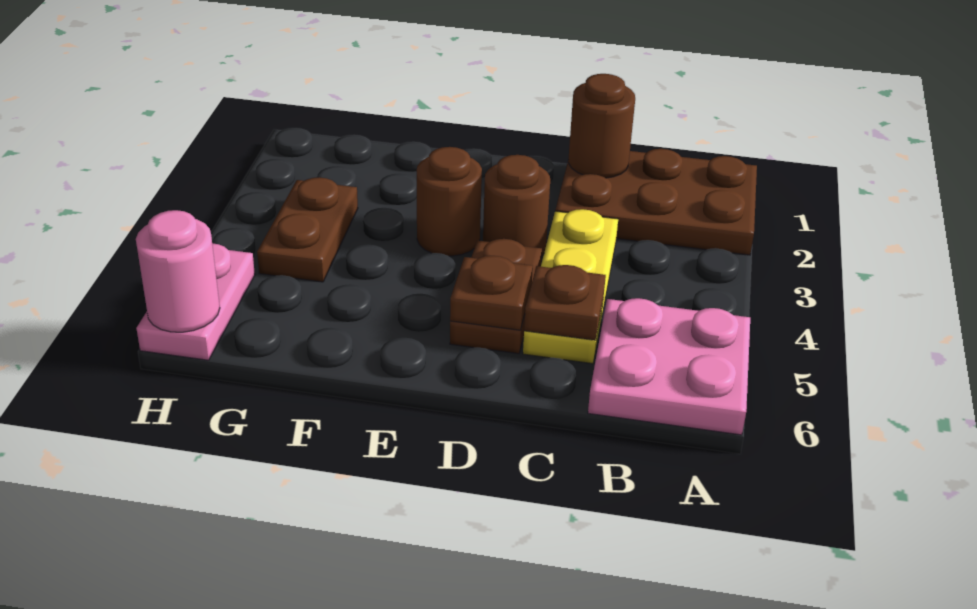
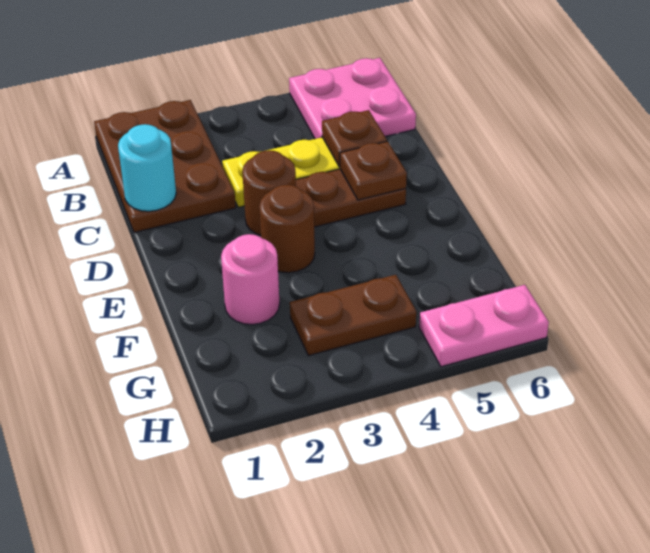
brown round brick C1 level 2 -> cyan round brick C1 level 2
pink round brick H6 level 2 -> pink round brick F2 level 1

